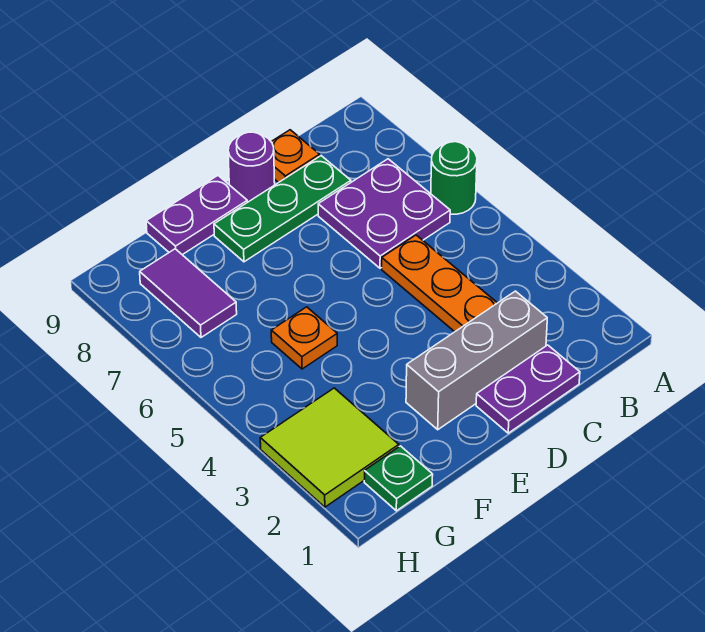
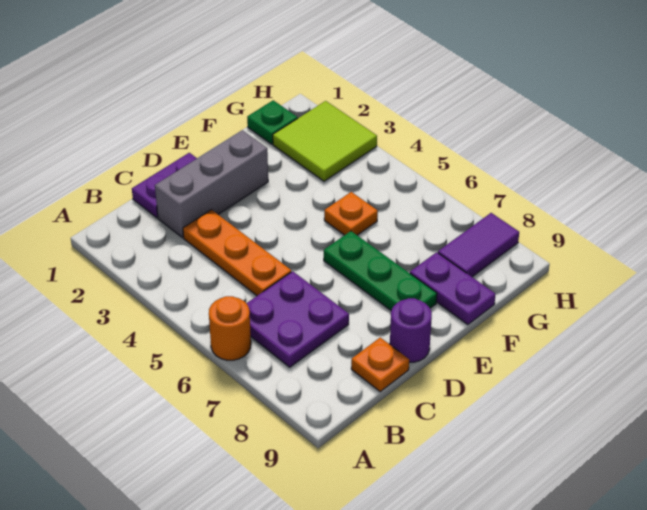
green round brick A6 level 1 -> orange round brick A6 level 1
green plate C8:E8 level 1 -> green plate E6:E8 level 1
purple plate E9:F9 level 1 -> purple plate F8:F9 level 1
purple tile G7:G8 level 1 -> purple tile G8:H8 level 1

